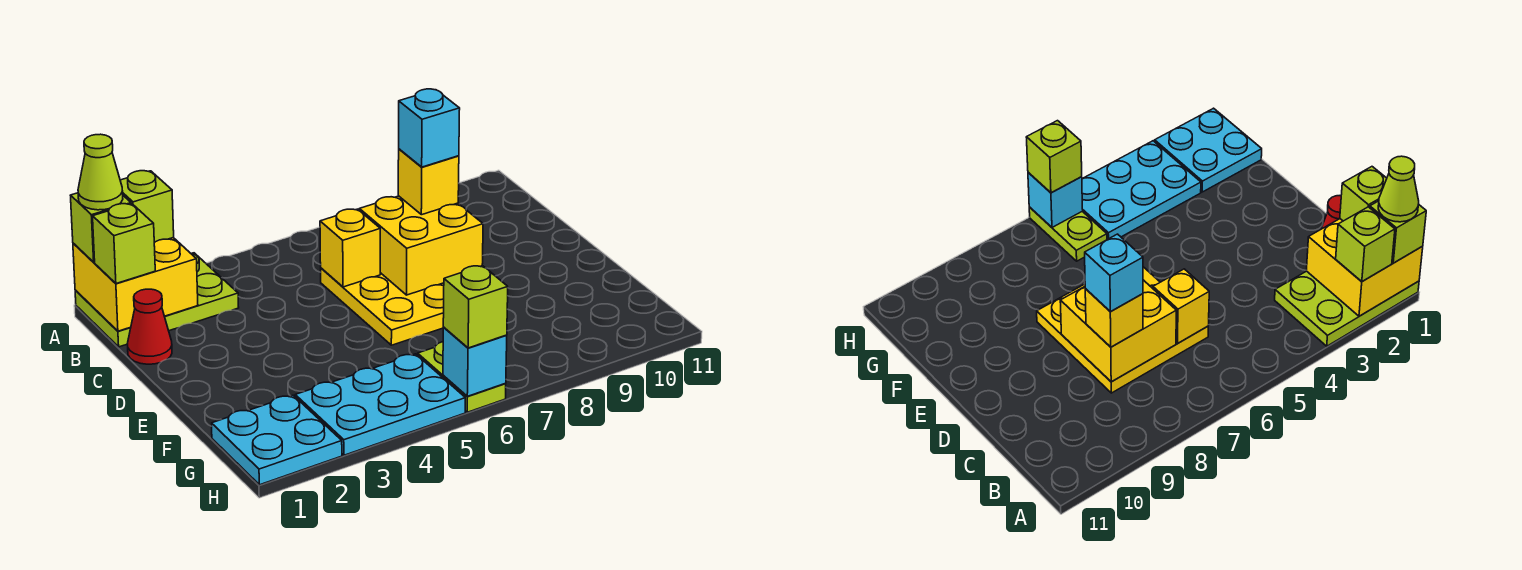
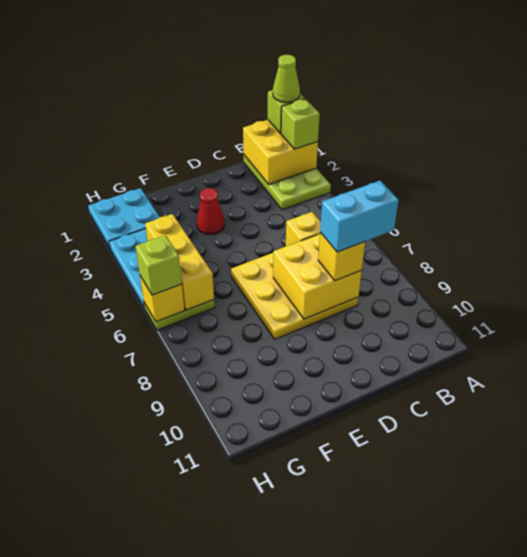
lime brick B1 level 3 -> none
red cone C1 level 1 -> red cone E3 level 1
cyan brick C8 level 4 -> cyan brick B8:C8 level 4
none -> yellow brick G4:G6 level 2
cyan brick H6 level 2 -> yellow brick H6 level 2

